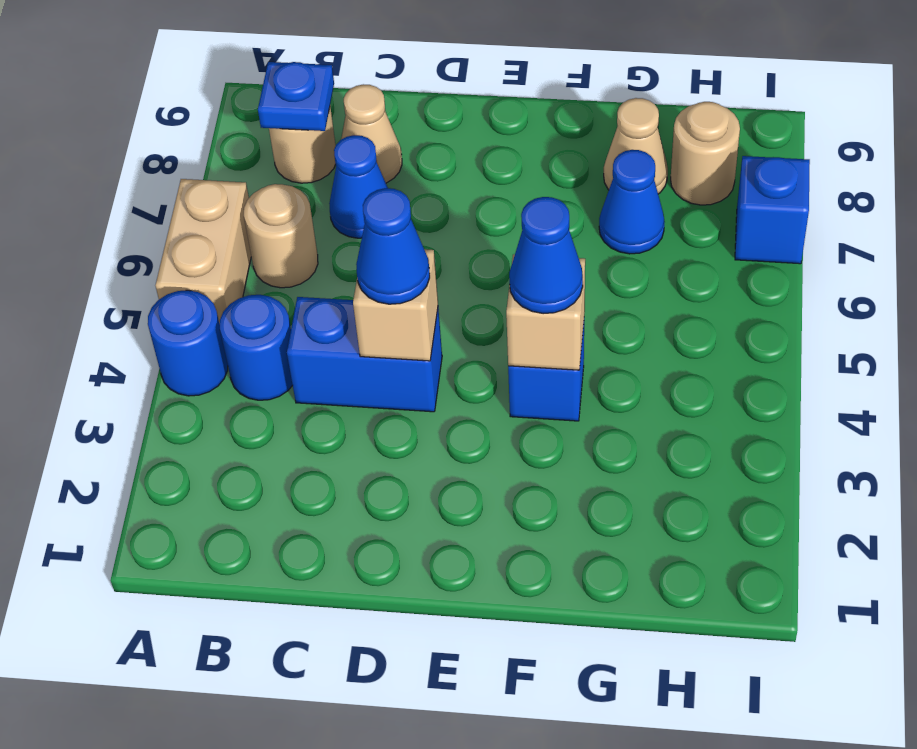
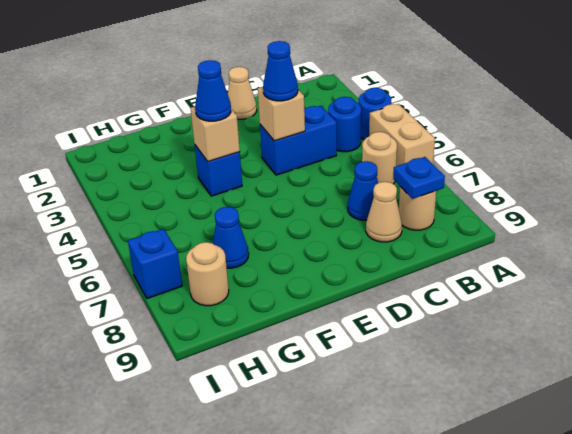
tan cone G8 level 1 -> tan cone D1 level 1

